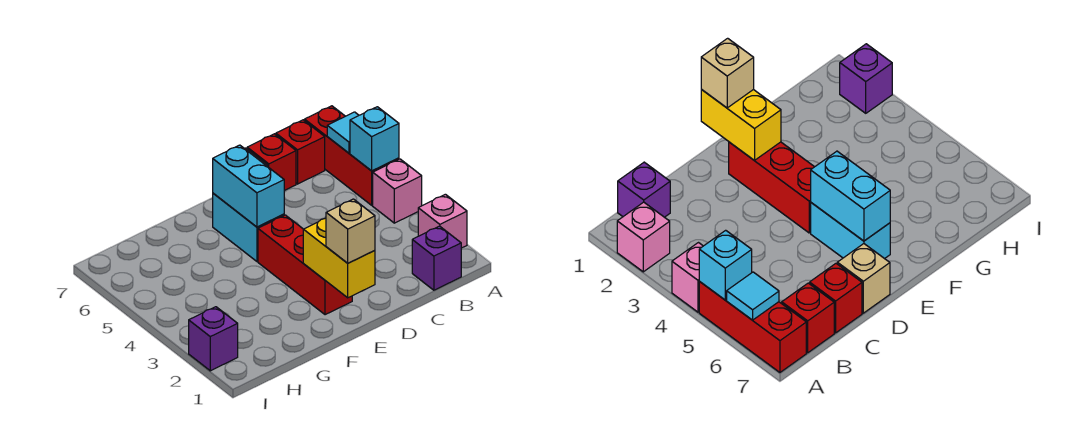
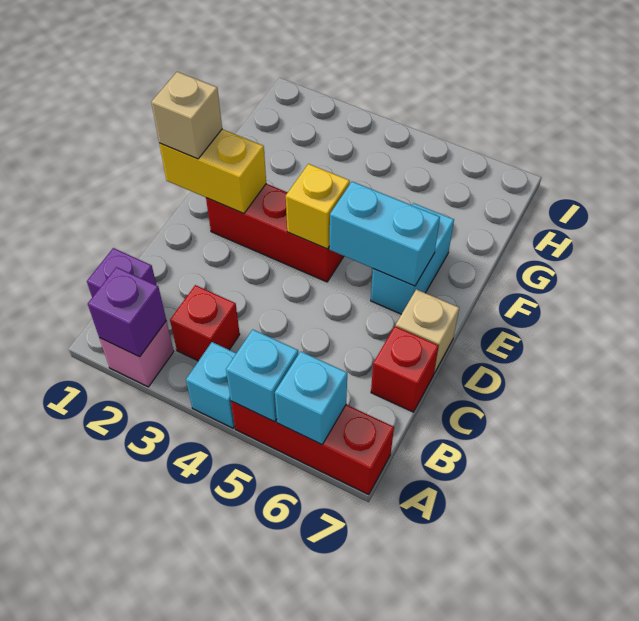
pink brick A4 level 1 -> cyan brick A4 level 1
cyan tile A6 level 2 -> cyan brick A6 level 2
red brick B7 level 1 -> red brick B3 level 1
none -> yellow brick E4 level 2
cyan brick E5:E6 level 1 -> cyan brick E6:F6 level 1
purple brick I2 level 1 -> purple brick A2 level 2

